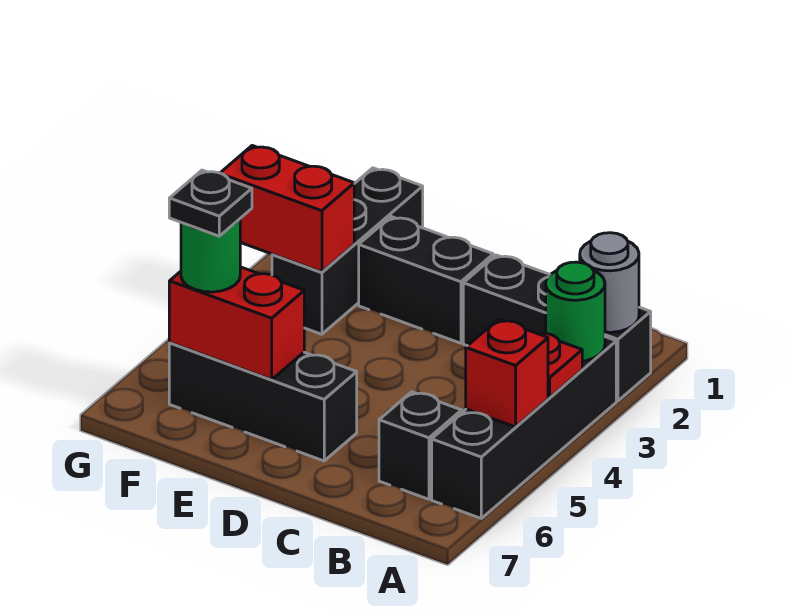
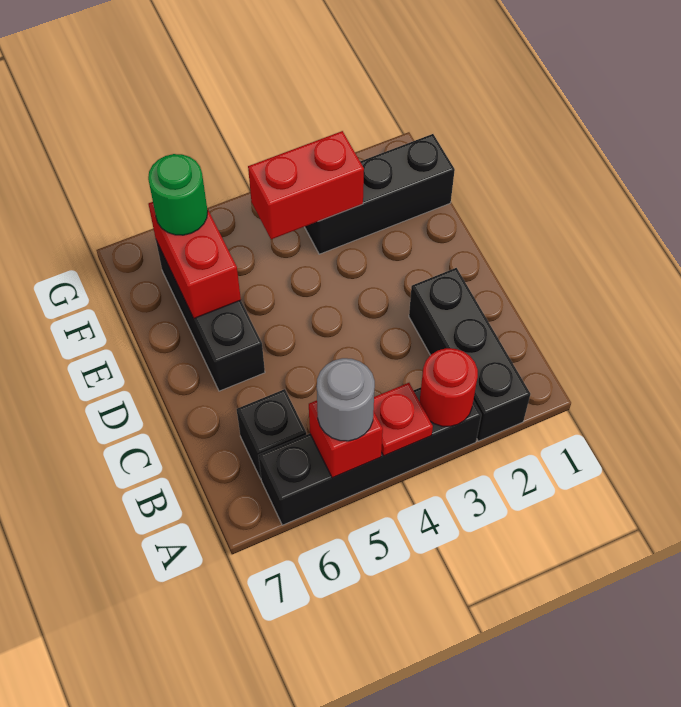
grey round brick A2 level 2 -> grey round brick A5 level 3
green round brick A3 level 2 -> red round brick A3 level 2
black brick D2:E2 level 1 -> none
red brick F3:G3 level 2 -> red brick F3:F4 level 2
black plate F6 level 4 -> none

